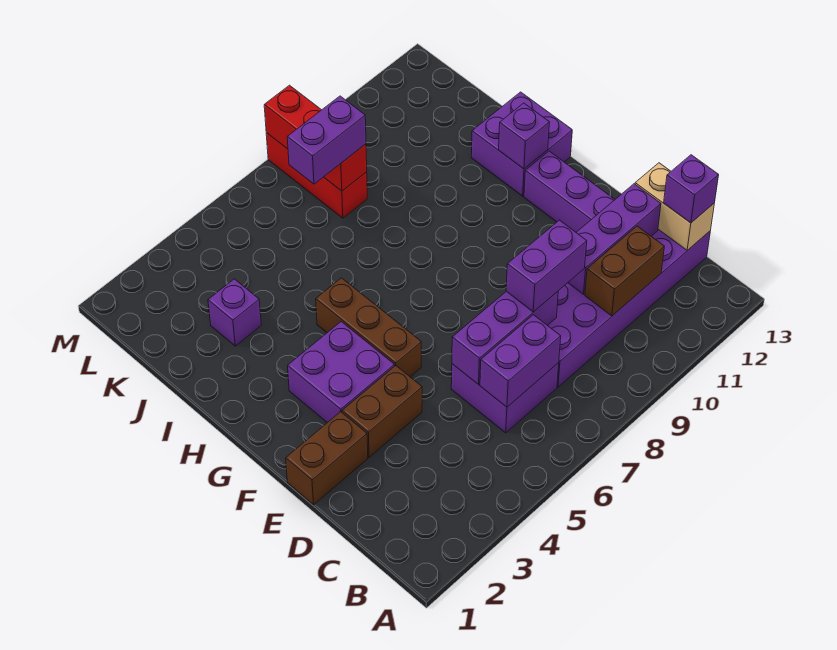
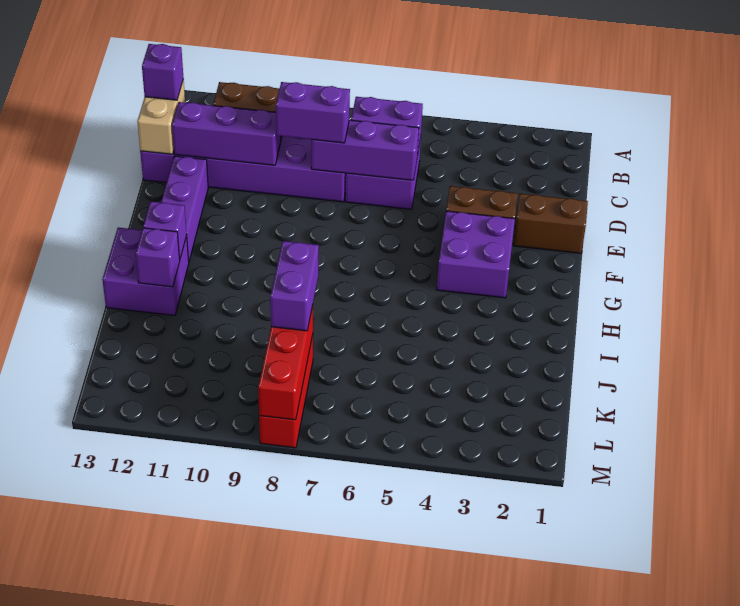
brown brick F5:H5 level 1 -> none
purple brick J3 level 1 -> purple brick I12 level 2
purple brick K7:K8 level 3 -> purple brick J8:K8 level 3

